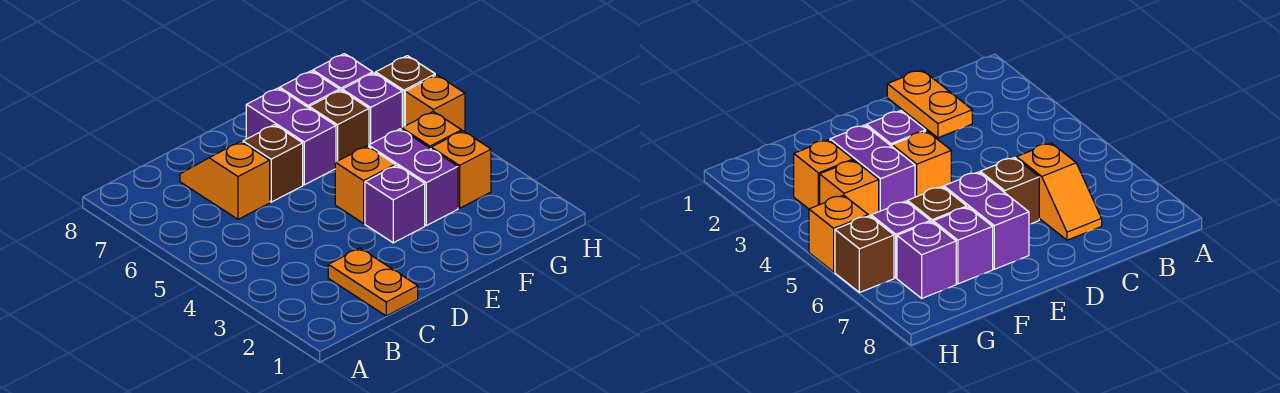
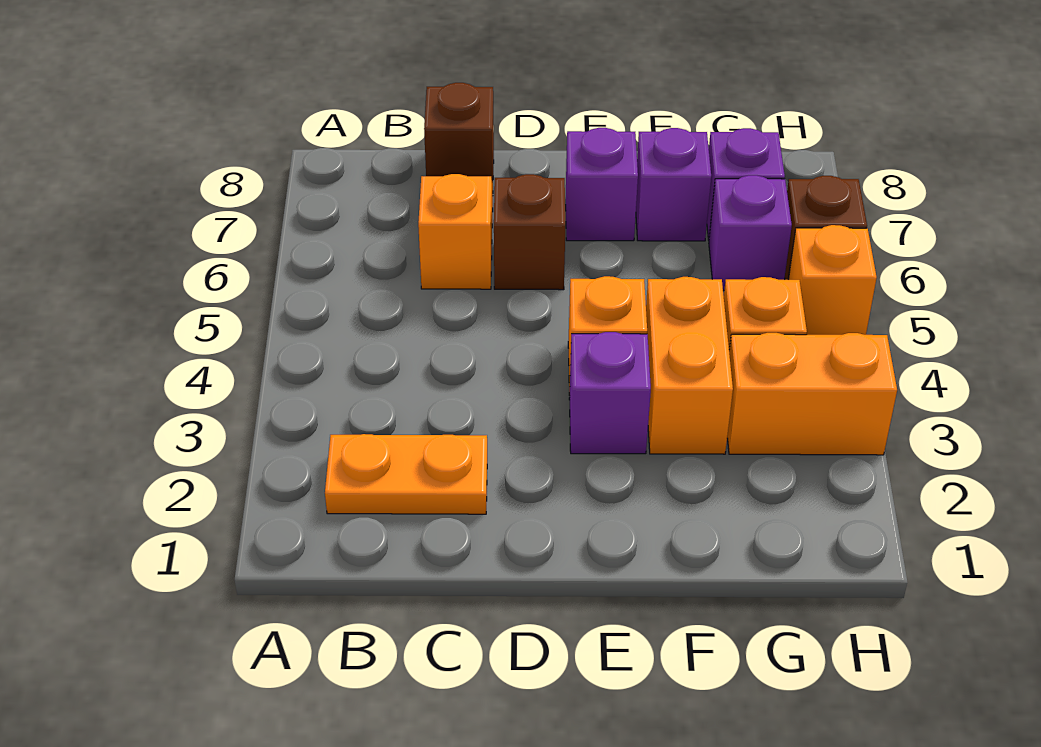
orange plate C1:C2 level 1 -> orange plate B2:C2 level 1
purple brick E6:E7 level 1 -> purple brick E7 level 1
purple brick F3:F4 level 1 -> orange brick F3:F4 level 1
brown brick F6 level 1 -> brown brick C8 level 1
orange brick G3 level 1 -> orange brick G3:H3 level 1

